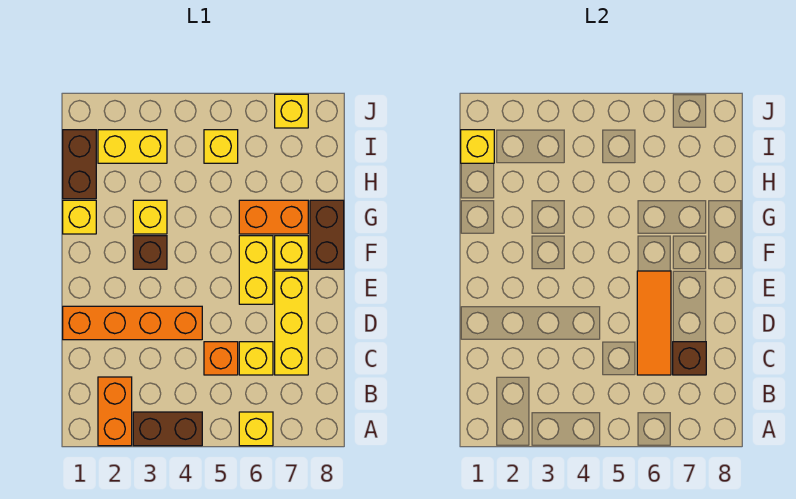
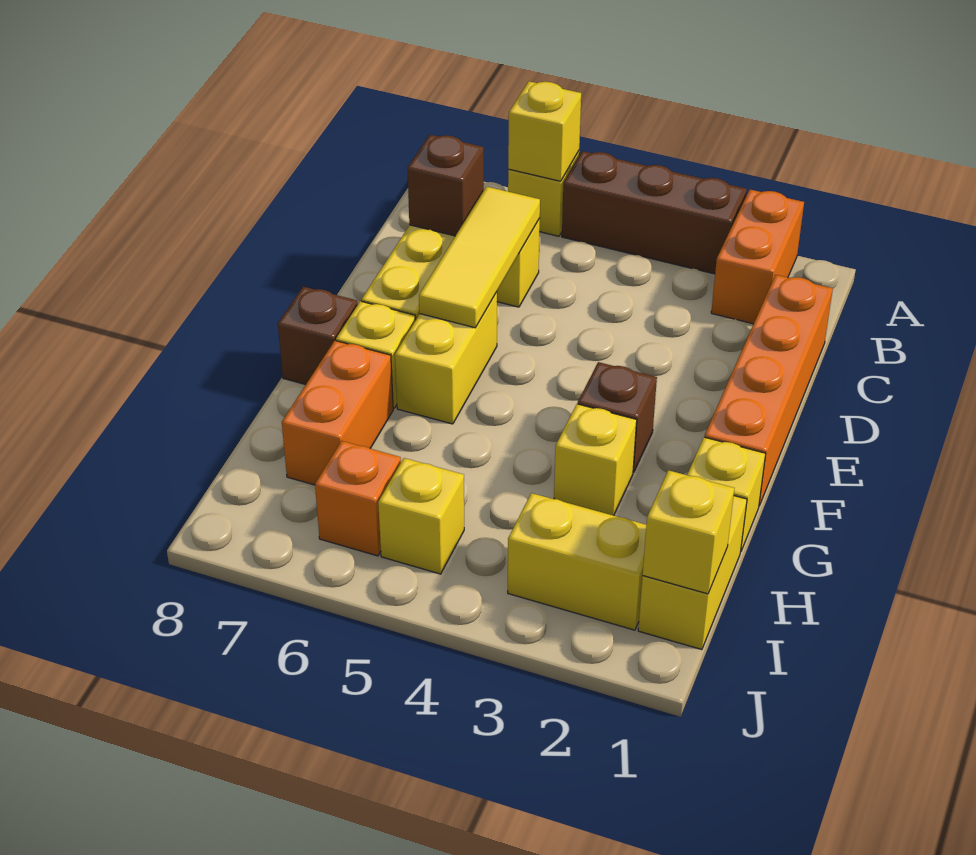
brown brick A3:A4 level 1 -> brown brick A3:A5 level 1
orange brick C5 level 1 -> orange brick I6 level 1
orange tile C6:E6 level 2 -> yellow tile C6:E6 level 2
orange brick D1:D4 level 1 -> orange brick C1:F1 level 1
brown brick F8:G8 level 1 -> brown brick F8 level 1
orange brick G6:G7 level 1 -> orange brick G7:H7 level 1
brown brick H1:I1 level 1 -> yellow brick H1:I1 level 1
yellow brick J7 level 1 -> yellow brick A6 level 2

